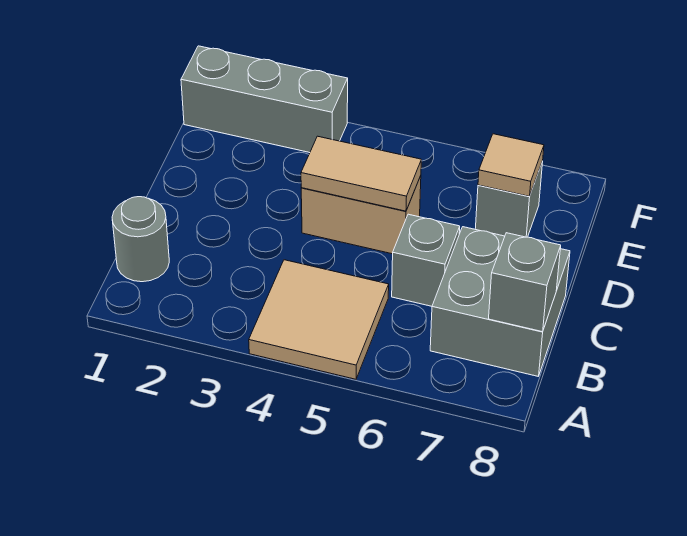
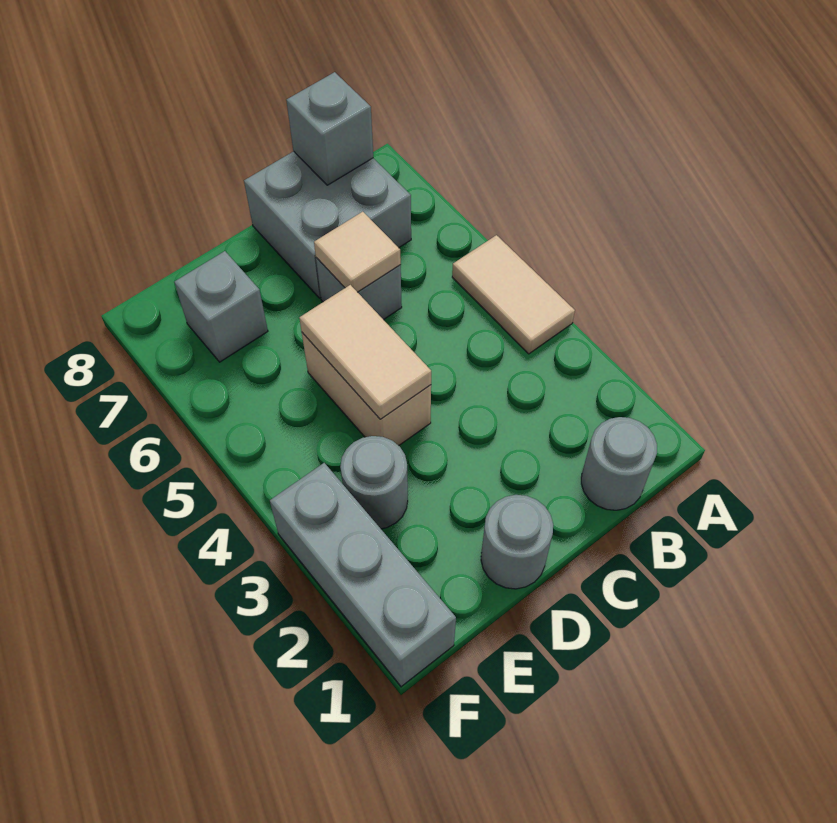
tan tile A4:B5 level 1 -> tan tile A4:A5 level 1
none -> grey round brick D1 level 1
none -> grey round brick E3 level 1
tan tile E7 level 2 -> tan tile C6 level 2

